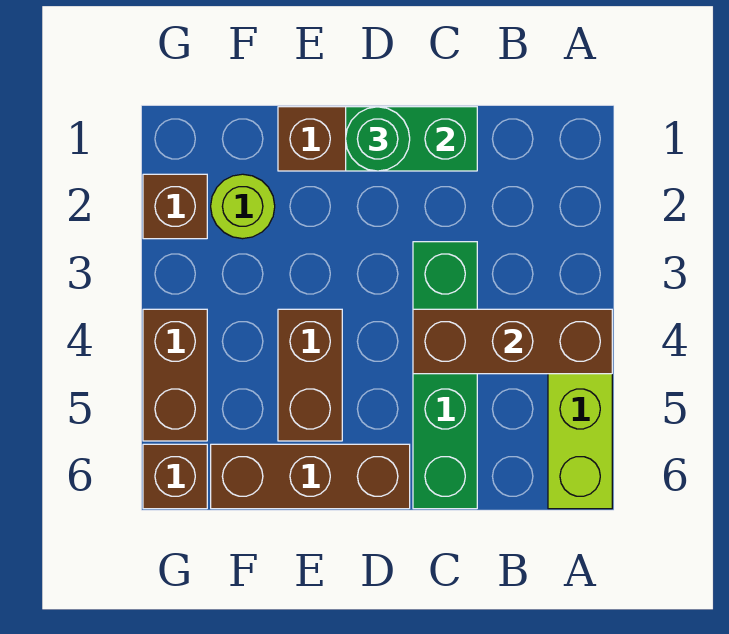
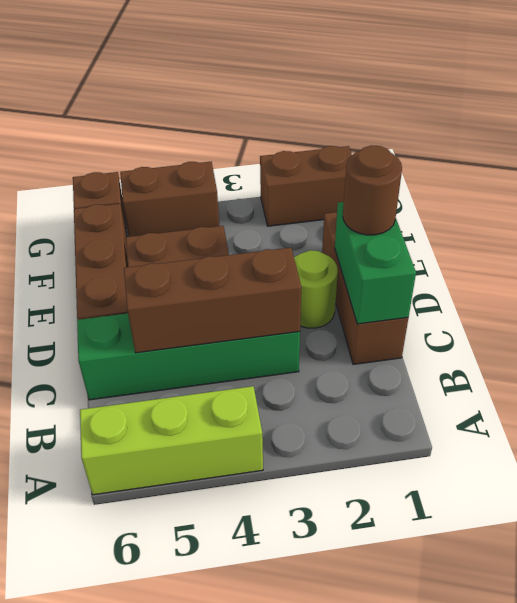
brown brick A4:C4 level 2 -> brown brick C3:C5 level 2
green round brick D1 level 3 -> brown round brick D1 level 3
lime round brick F2 level 1 -> lime round brick D2 level 1
brown brick G2 level 1 -> brown brick G1:G2 level 1

